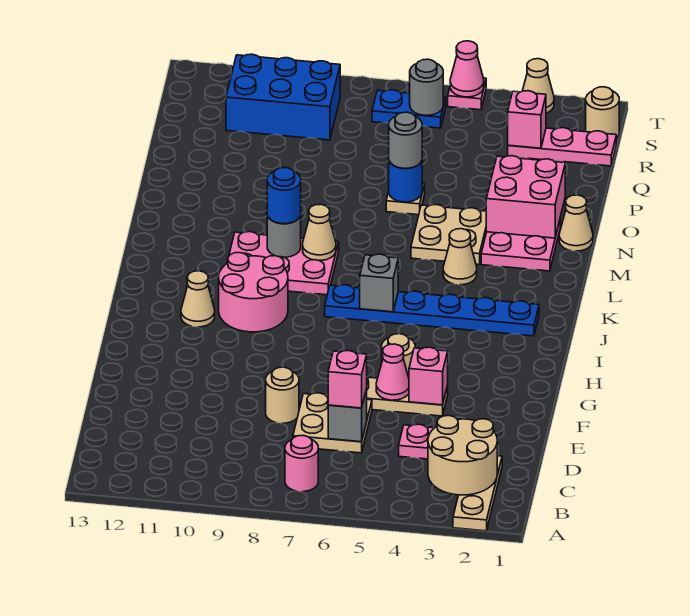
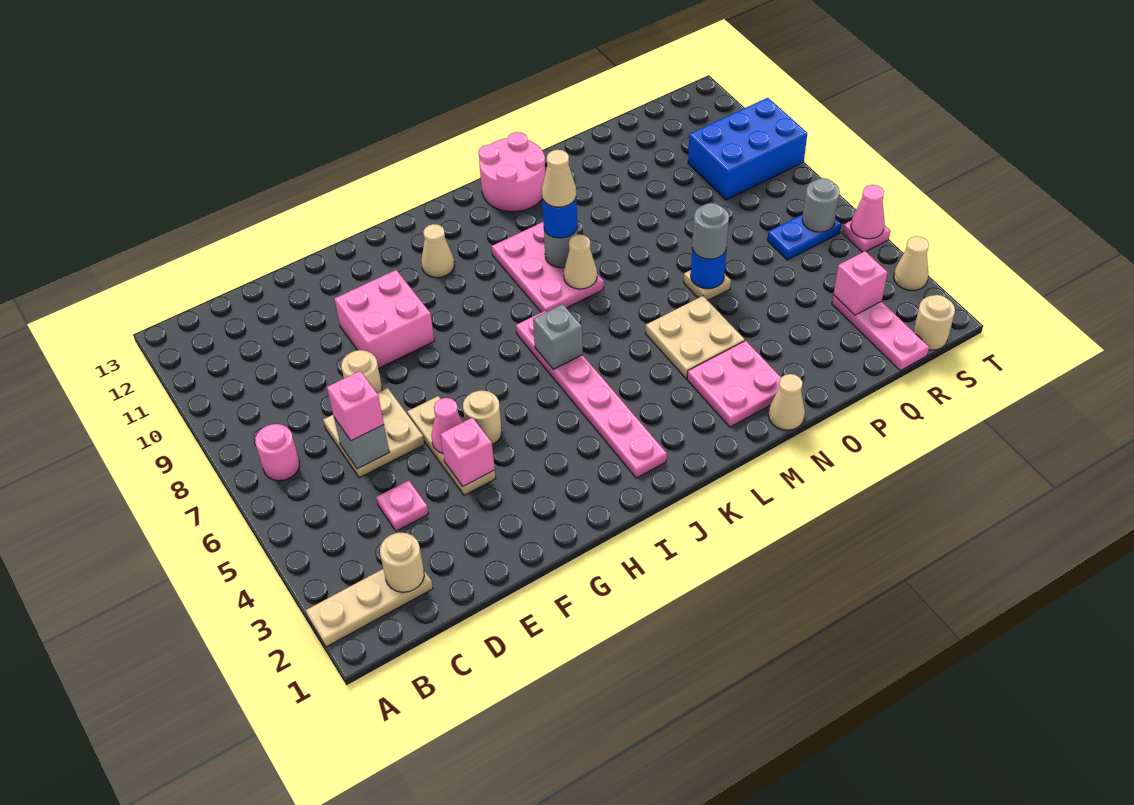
tan round brick B2:C3 level 2 -> tan round brick C2 level 2
pink round brick I9:J10 level 1 -> pink round brick L12:M13 level 1
blue plate J2:J7 level 1 -> pink plate J2:J7 level 1
tan cone L4 level 1 -> tan cone L9 level 4
pink brick N2:O3 level 2 -> pink brick F9:G10 level 1
blue brick R9:S11 level 1 -> blue brick R9:T10 level 1
blue plate S6:S7 level 1 -> blue plate R6:S6 level 1

